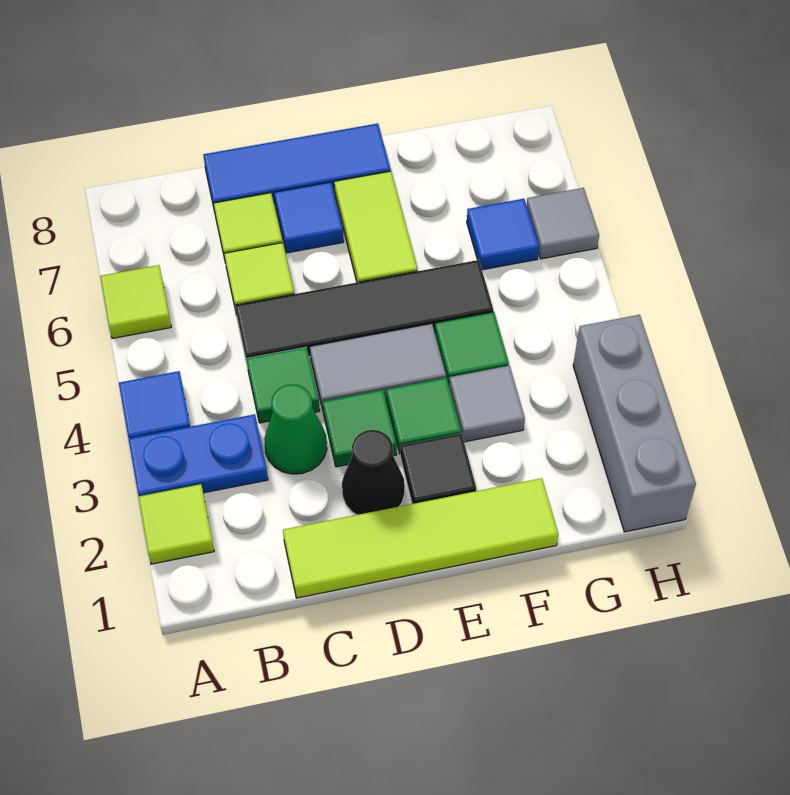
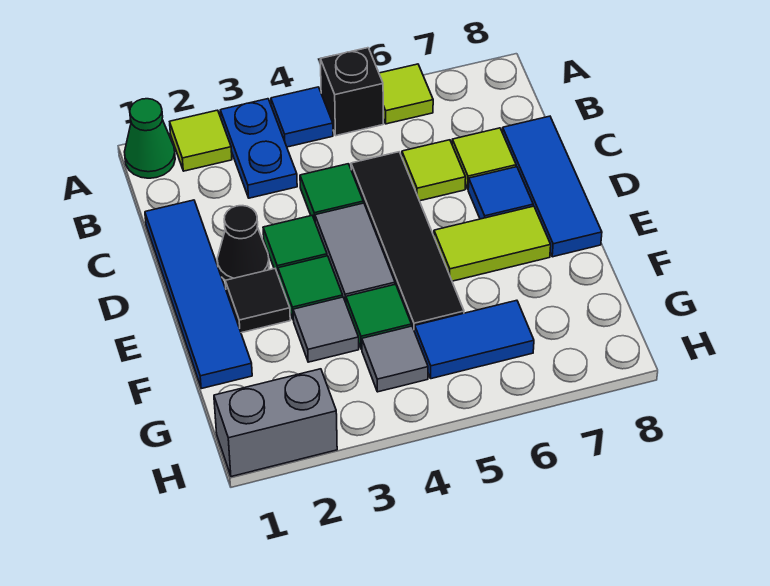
none -> black brick A5 level 1
lime tile C1:F1 level 1 -> blue tile C1:F1 level 1
green cone C3 level 1 -> green cone A1 level 1
blue tile G6 level 1 -> blue tile G5:G6 level 1
grey brick H1:H3 level 1 -> grey brick H1:H2 level 1
grey tile H6 level 1 -> grey tile G4 level 1

